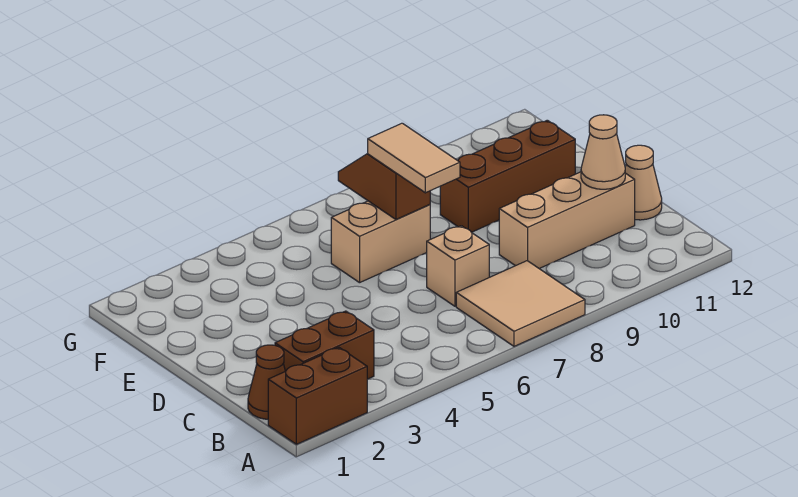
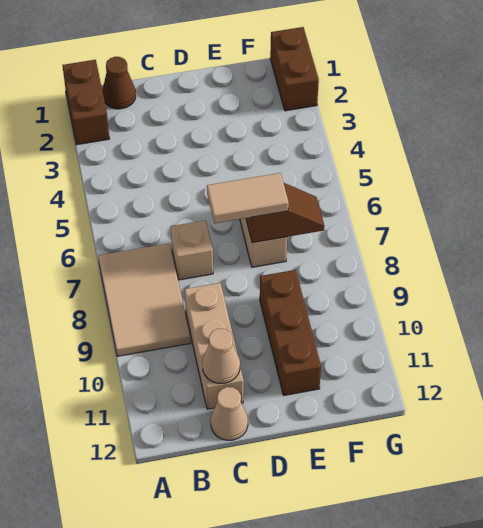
tan tile A7:B8 level 1 -> tan tile A7:B9 level 1
brown brick B2:B3 level 1 -> brown brick G1:G2 level 1

